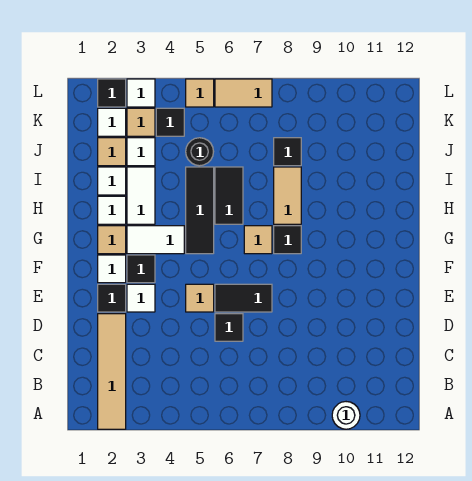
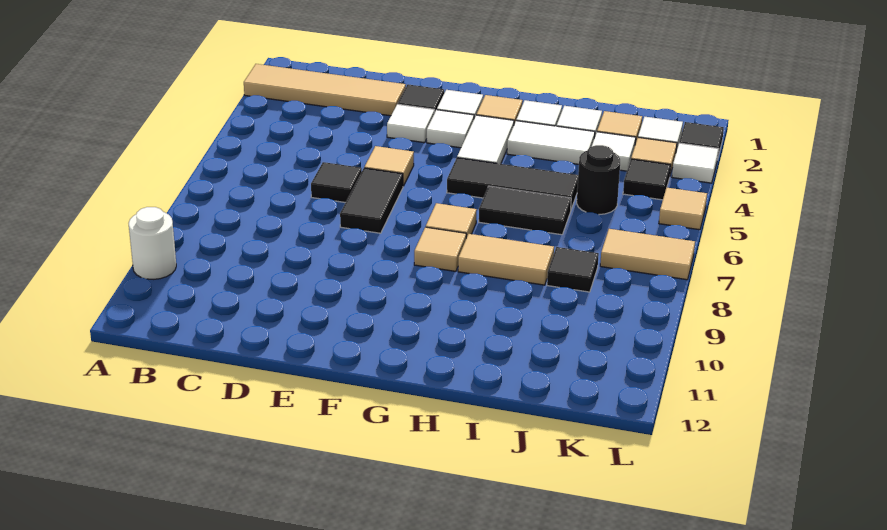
black tile F3 level 1 -> white tile F3 level 1
black tile G8 level 1 -> tan tile G8 level 1
tan tile L6:L7 level 1 -> tan tile K7:L7 level 1

